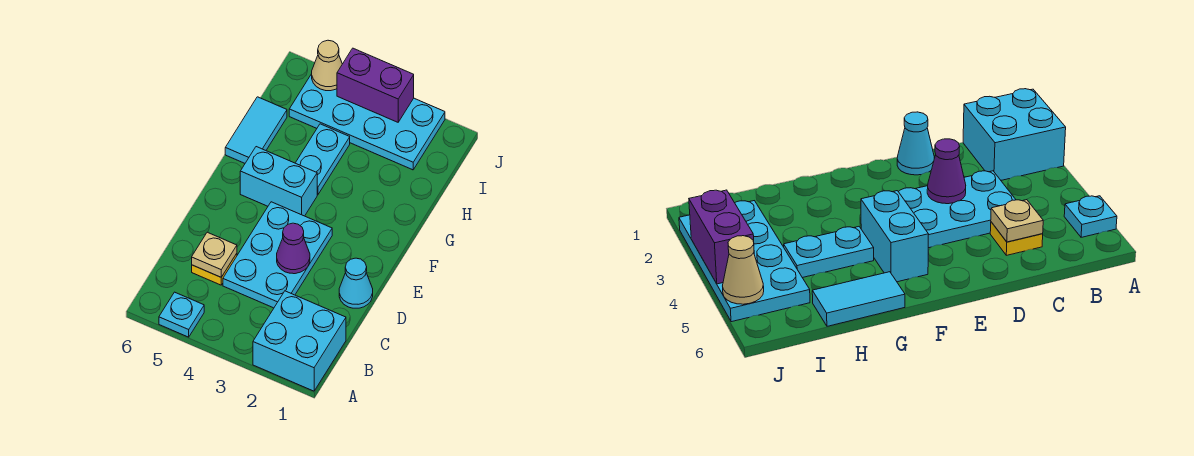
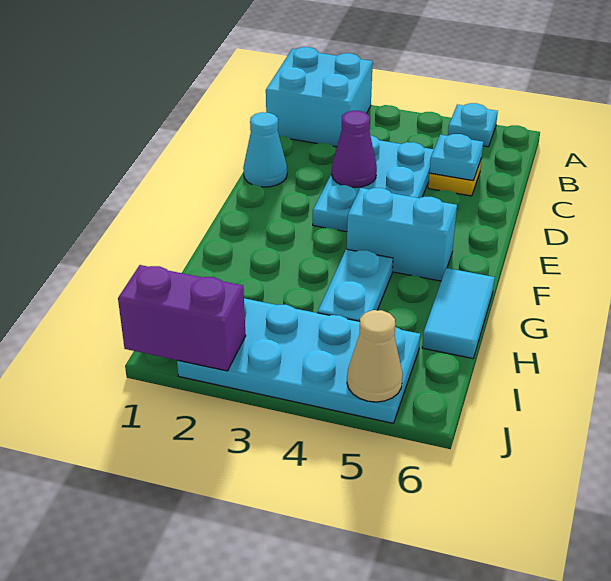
tan plate C5 level 2 -> cyan plate C5 level 2
purple brick J3:J4 level 2 -> purple brick J1:J2 level 2

